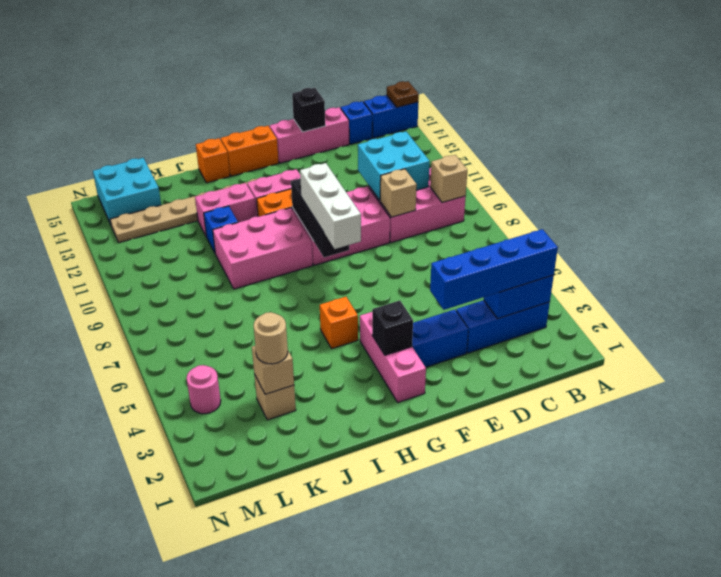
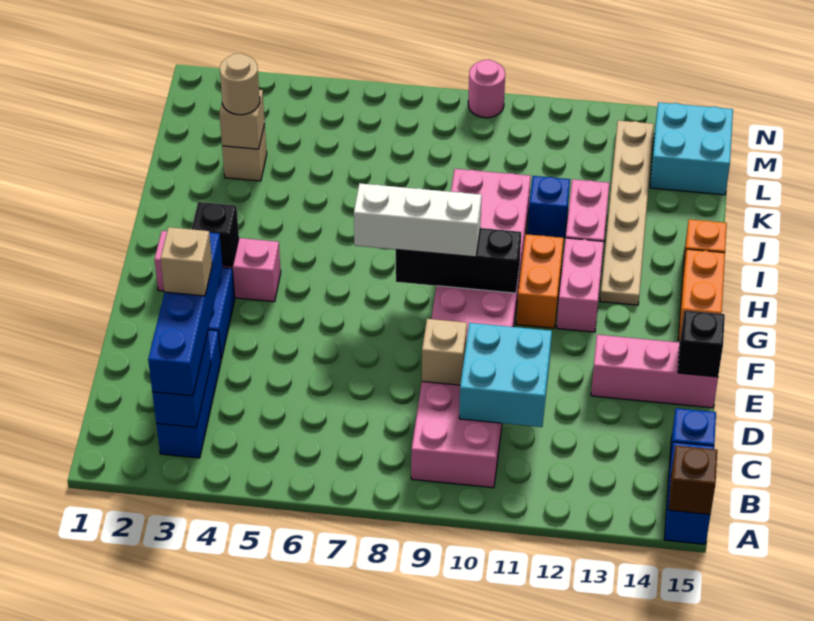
brown plate A15 level 2 -> brown brick A15 level 2
tan brick B9 level 2 -> tan brick D3 level 4
pink brick D15:F15 level 1 -> pink brick E13:E15 level 1
orange brick H5 level 1 -> none
pink round brick M4 level 1 -> pink round brick N9 level 1

